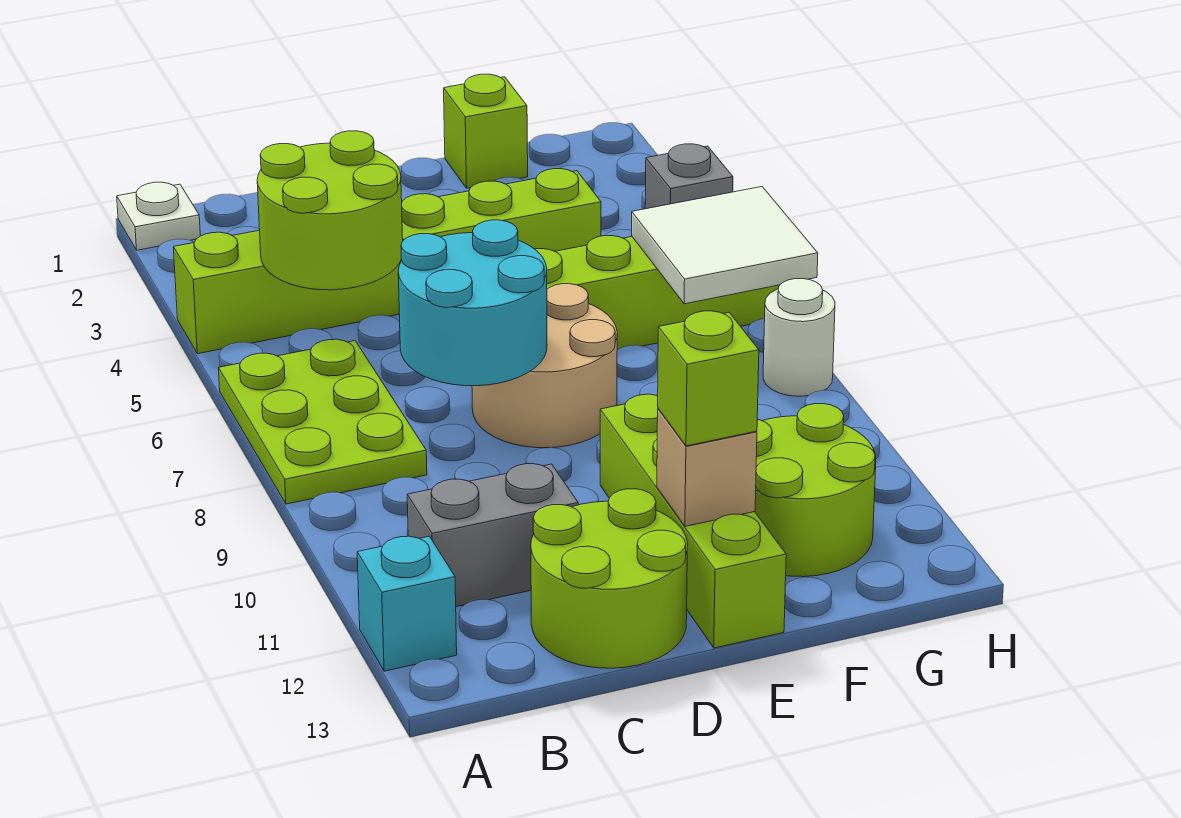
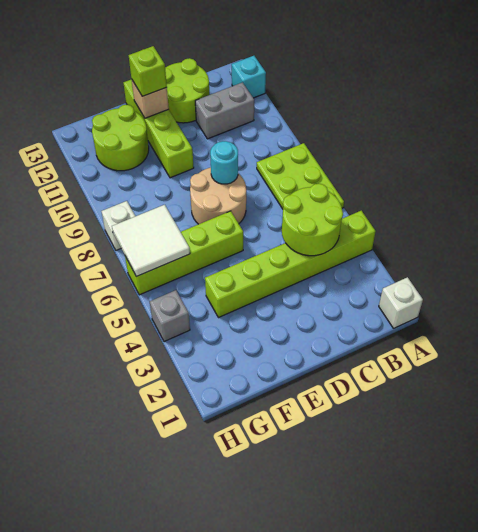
white plate A1 level 1 -> white brick A1 level 1
cyan round brick C7:D8 level 2 -> cyan round brick D8 level 2
lime brick F1 level 1 -> none
white round brick H8 level 1 -> white brick H8 level 1

